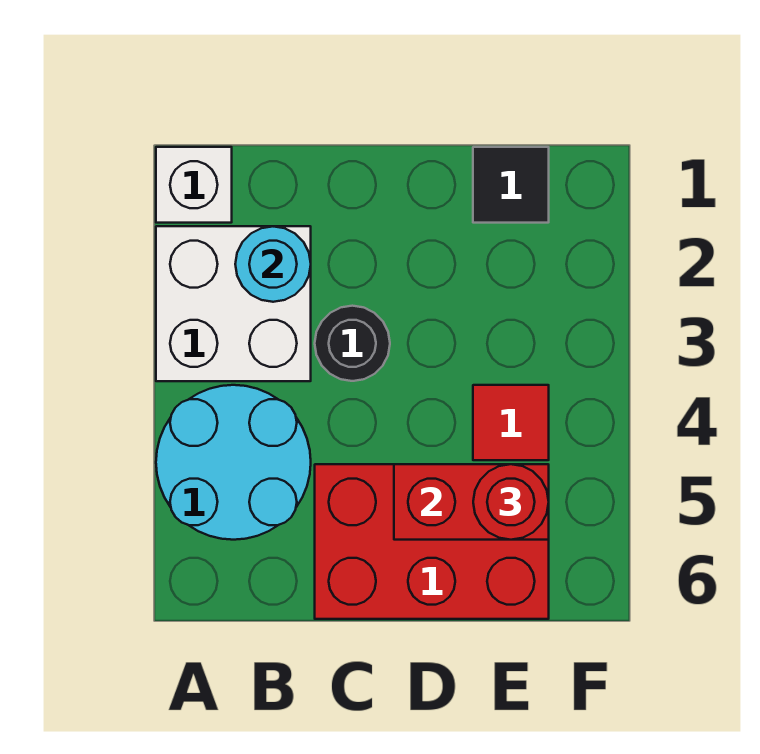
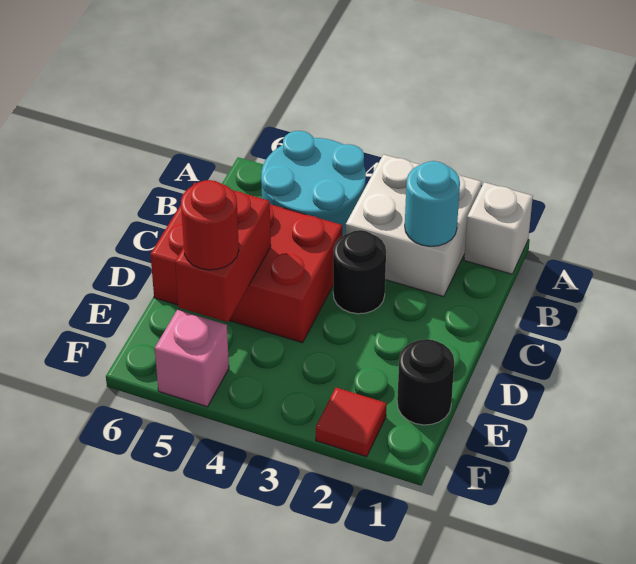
red brick C5:E6 level 1 -> red brick C4:D6 level 1
black tile E1 level 1 -> black round brick E1 level 1
red tile E4 level 1 -> red tile F2 level 1
none -> pink brick F5 level 1

